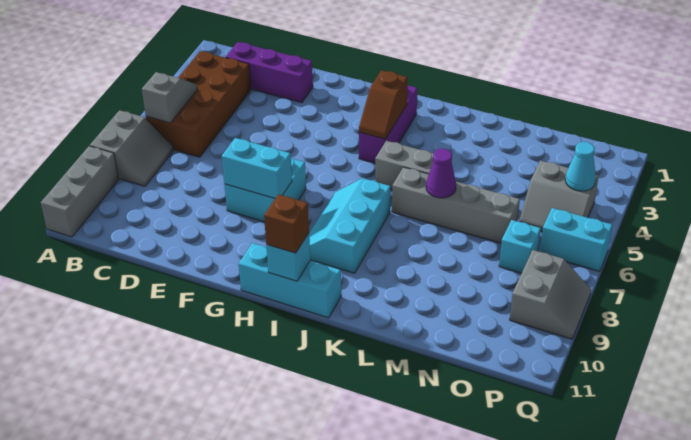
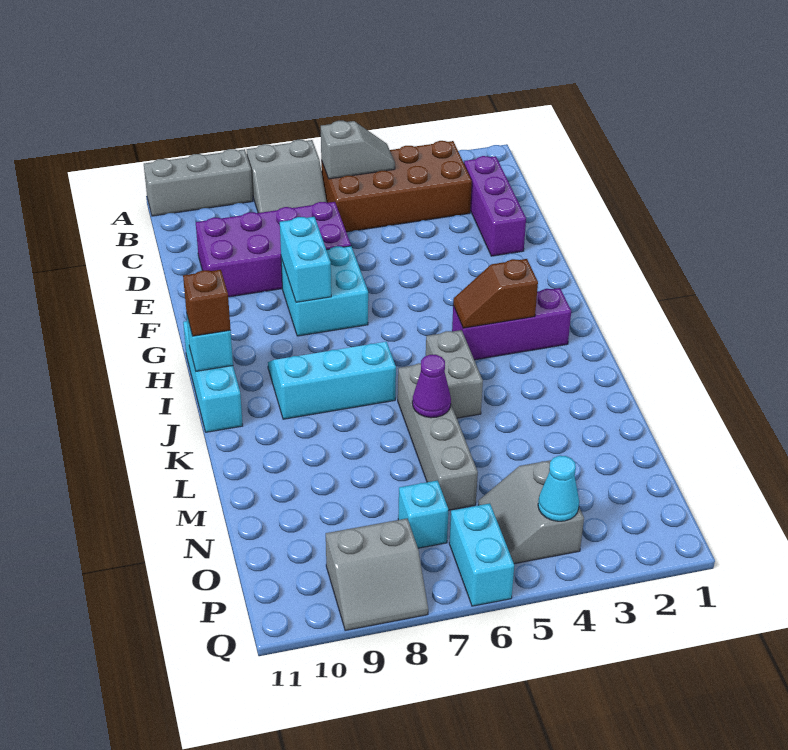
none -> purple brick D7:E10 level 1

